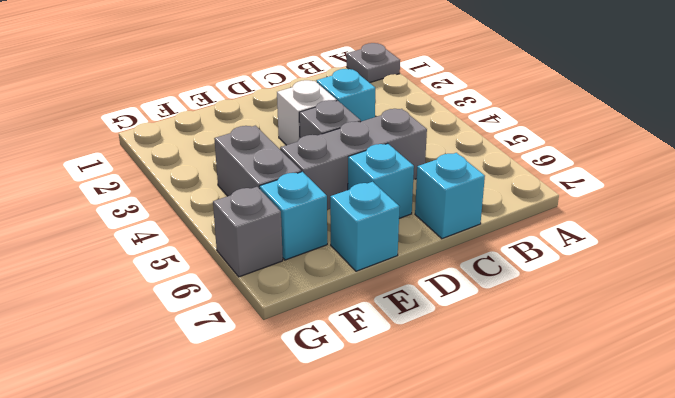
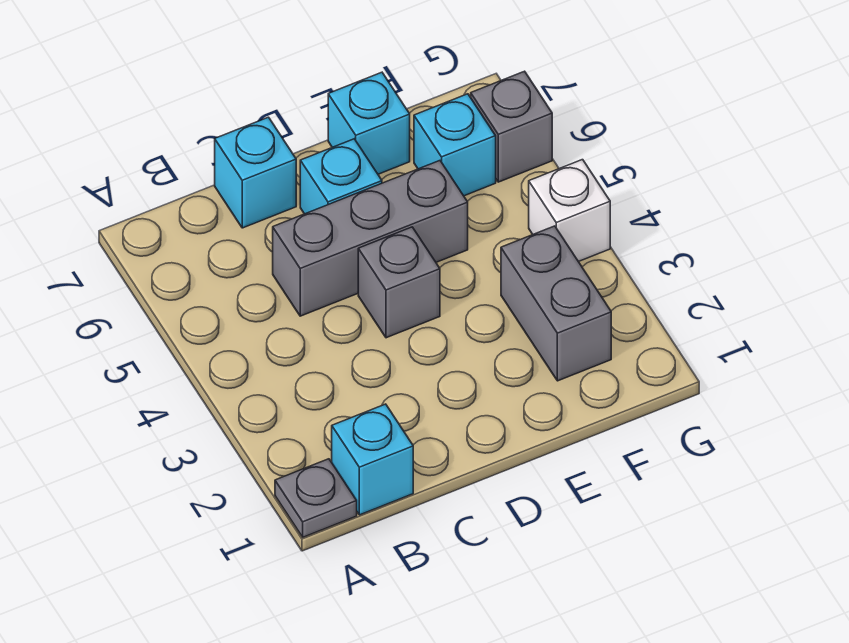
cyan brick C3 level 1 -> cyan brick B1 level 1
white brick D3 level 1 -> white brick G4 level 1
grey brick F4:F5 level 1 -> grey brick F2:F3 level 1

